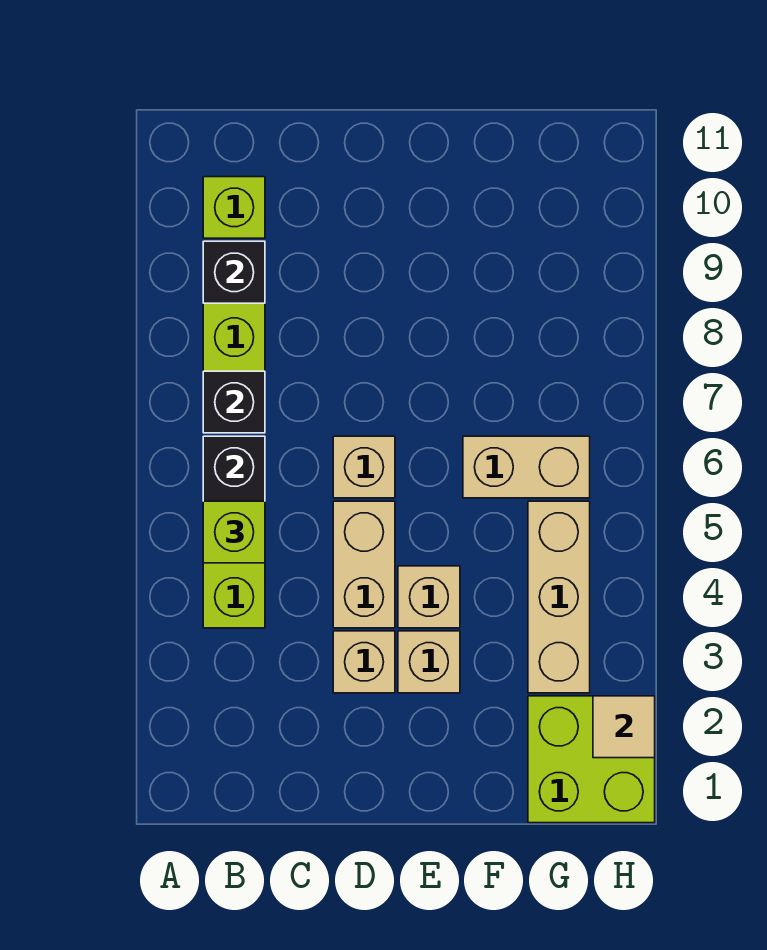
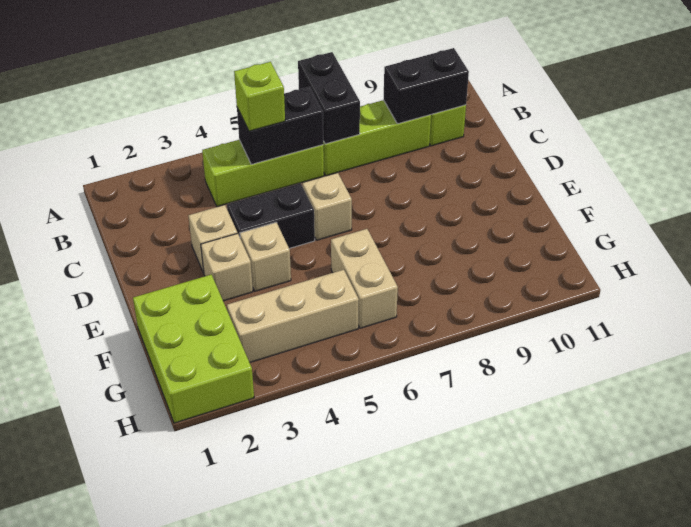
black brick B7 level 2 -> black brick A7:B7 level 2
black brick B9 level 2 -> black brick B9:B10 level 2
tan brick D4:D5 level 1 -> black brick D4:D5 level 1
lime brick G1:H2 level 1 -> lime brick F1:H2 level 1
tan tile H2 level 2 -> none

